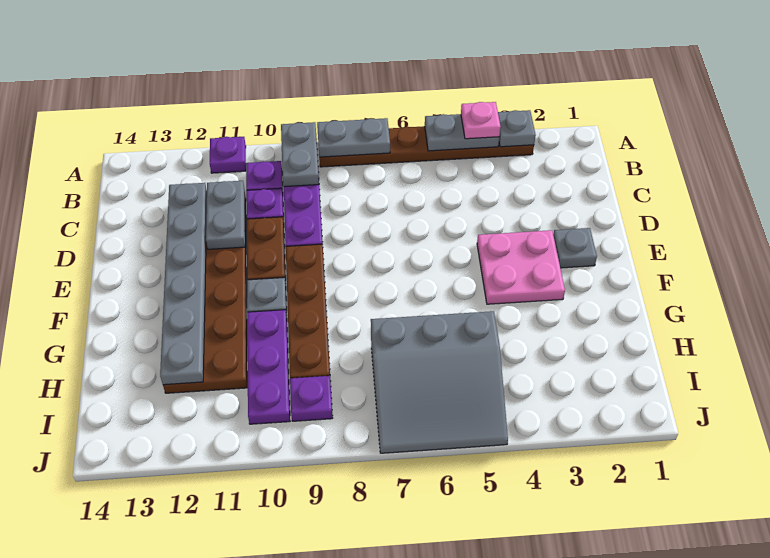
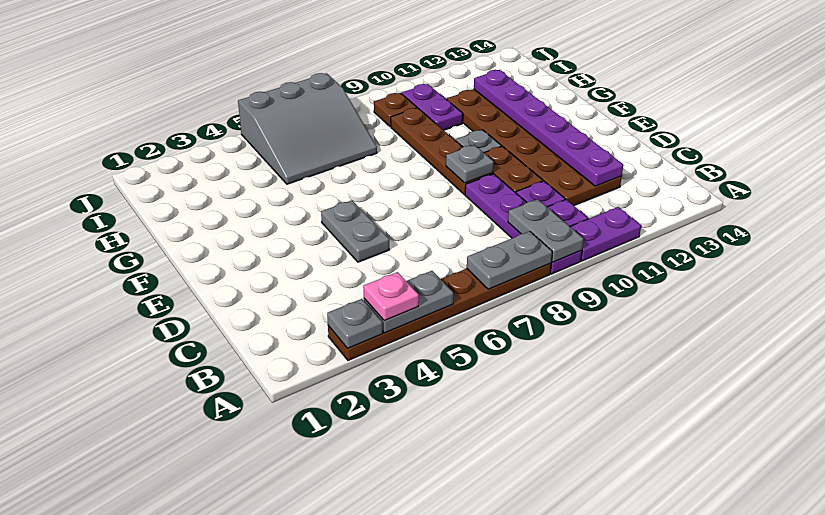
purple plate A11 level 1 -> purple plate A10:A11 level 1
grey plate C11:D11 level 2 -> grey plate D5:E5 level 1
grey plate C12:H12 level 2 -> purple plate C12:H12 level 2
grey plate E2 level 1 -> grey plate E9 level 2
pink plate E3:F4 level 1 -> none
purple plate G10:I10 level 1 -> purple plate H10:I10 level 1
grey slope H5:J7 level 1 top H -> grey slope H5:J7 level 1 top J
purple plate I9 level 1 -> brown plate I9 level 1

